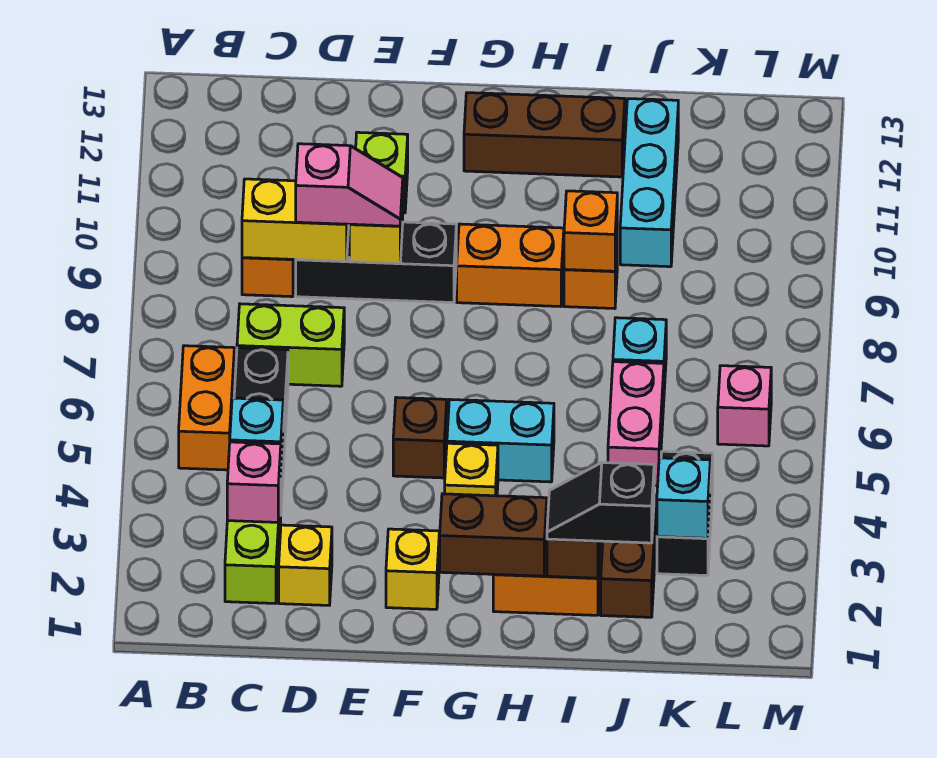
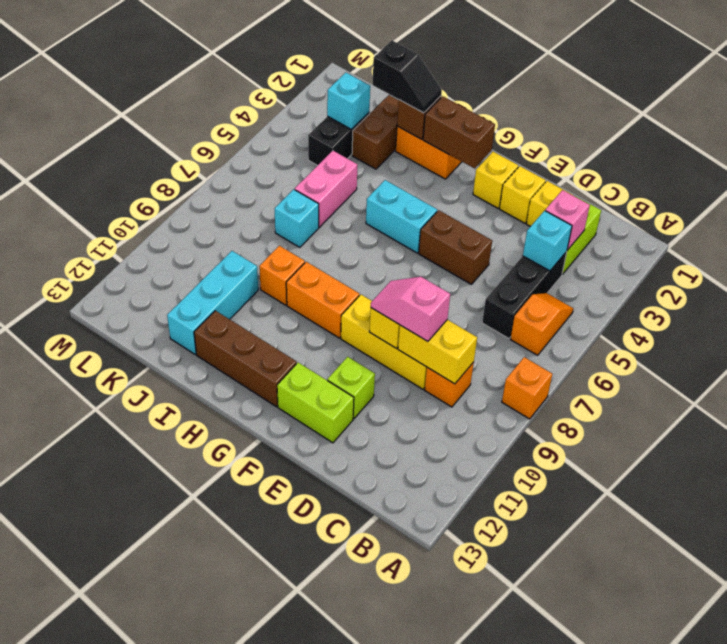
orange brick B5:B6 level 1 -> orange slope B5:B6 level 1 top 6
lime brick C7:D7 level 1 -> lime brick E12:F12 level 1
black brick D9:F9 level 1 -> yellow brick D9:F9 level 1
brown brick F5 level 1 -> brown brick E5:F5 level 1
yellow brick G4 level 1 -> yellow brick E2 level 1
orange brick I9 level 2 -> orange brick A8 level 1
pink brick L6 level 1 -> none

